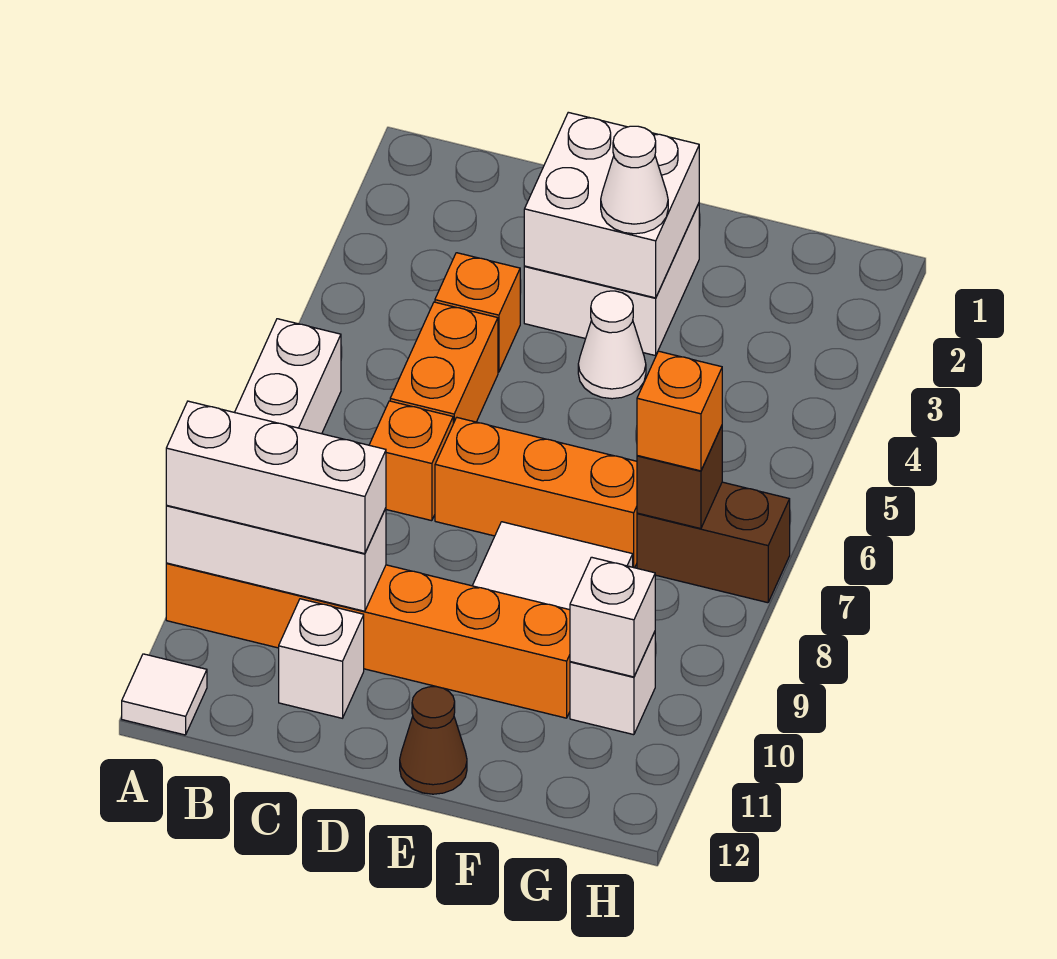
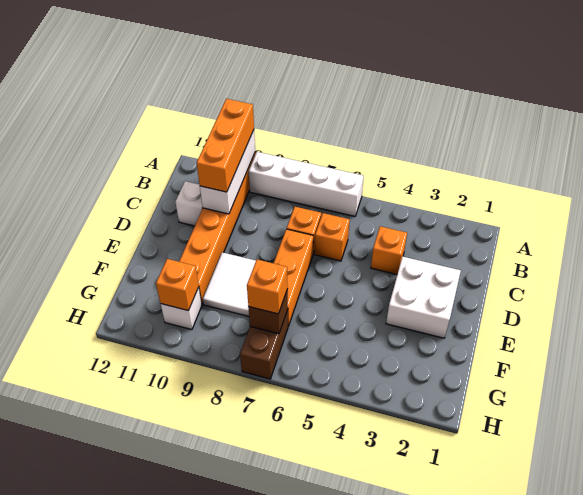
white brick A10:C10 level 3 -> orange brick A10:C10 level 3
white tile A12 level 1 -> none
orange brick C5:C6 level 1 -> orange brick C6 level 1
white brick D2:E3 level 2 -> none
white cone E3 level 3 -> none
white cone E4 level 1 -> none
brown cone E12 level 1 -> none
white brick G10 level 2 -> orange brick G10 level 2

